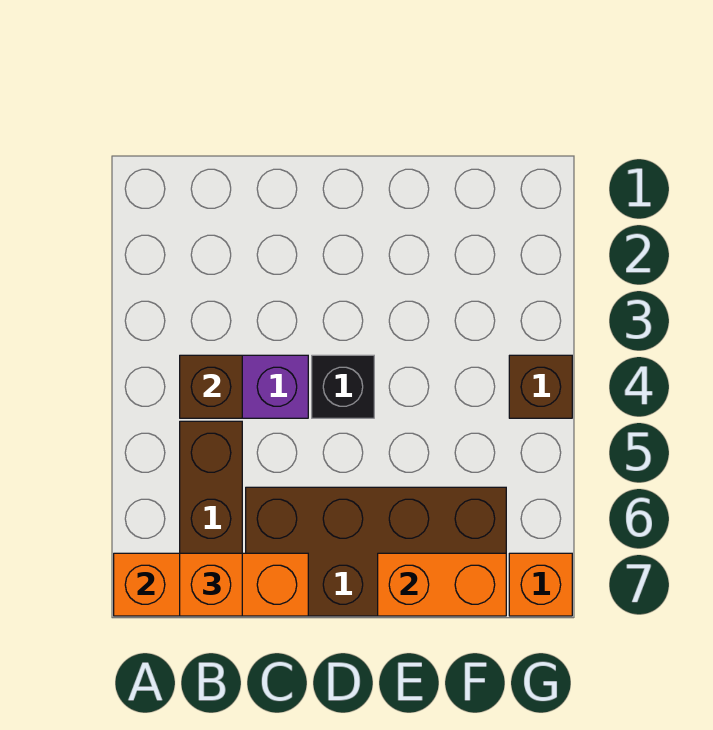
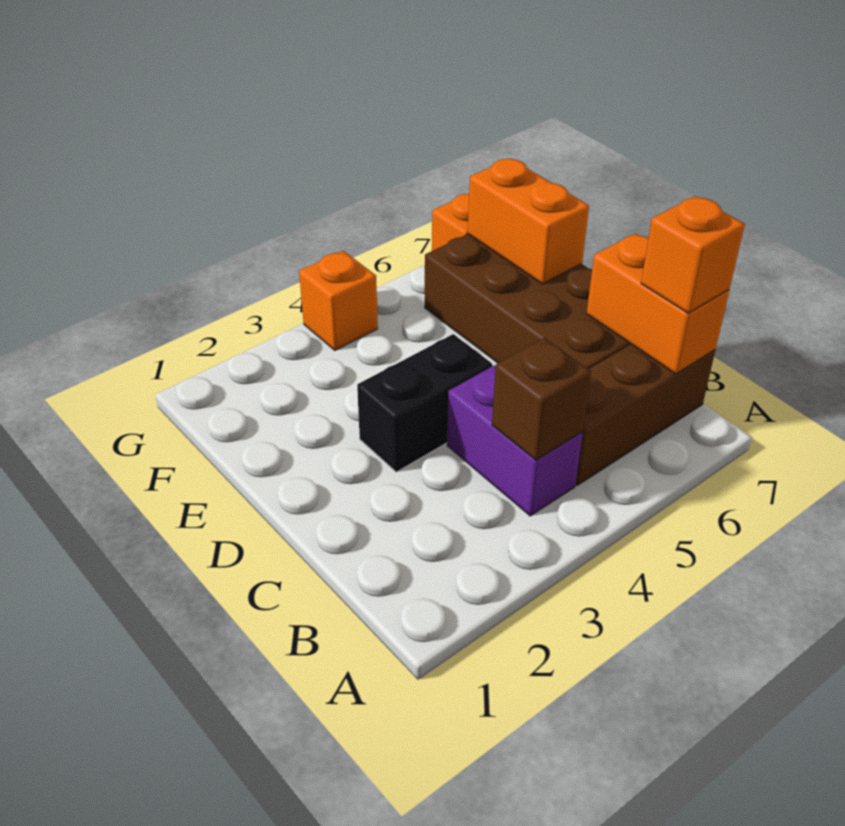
orange brick A7:C7 level 2 -> orange brick B7:C7 level 2
black brick D4 level 1 -> black brick D3:D4 level 1
brown brick G4 level 1 -> orange brick G4 level 1

